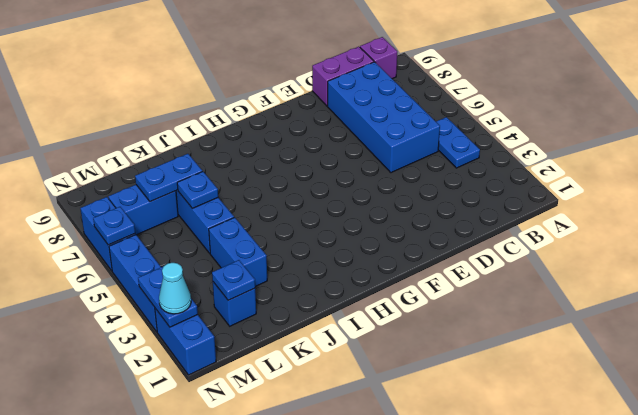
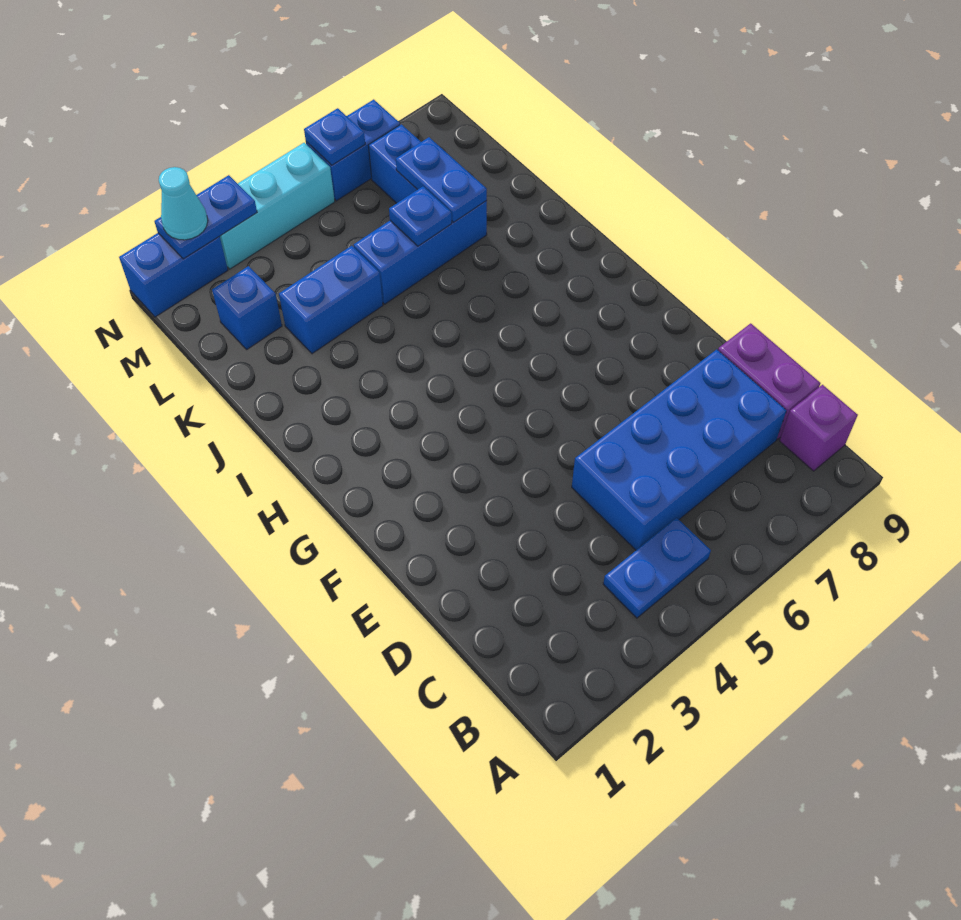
blue plate L2 level 2 -> none
blue brick N3:N5 level 1 -> cyan brick N3:N5 level 1

